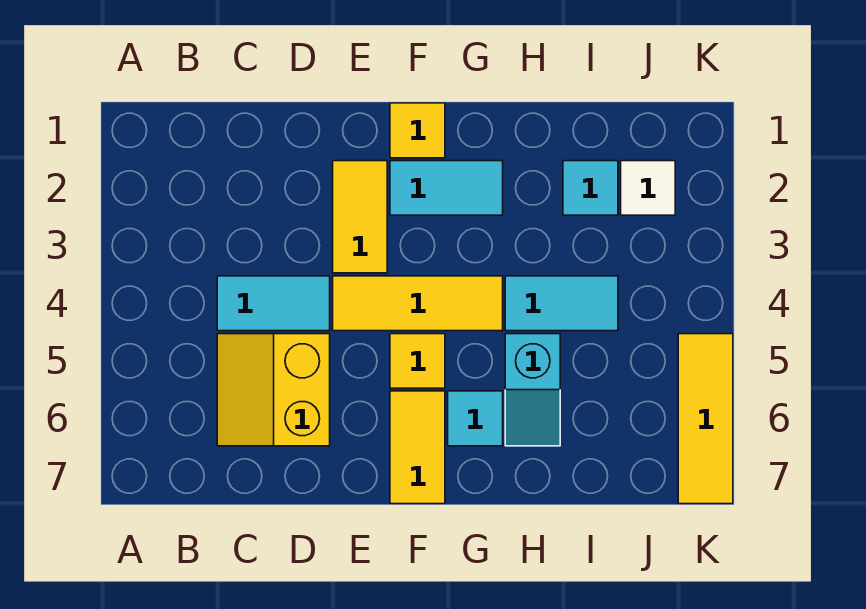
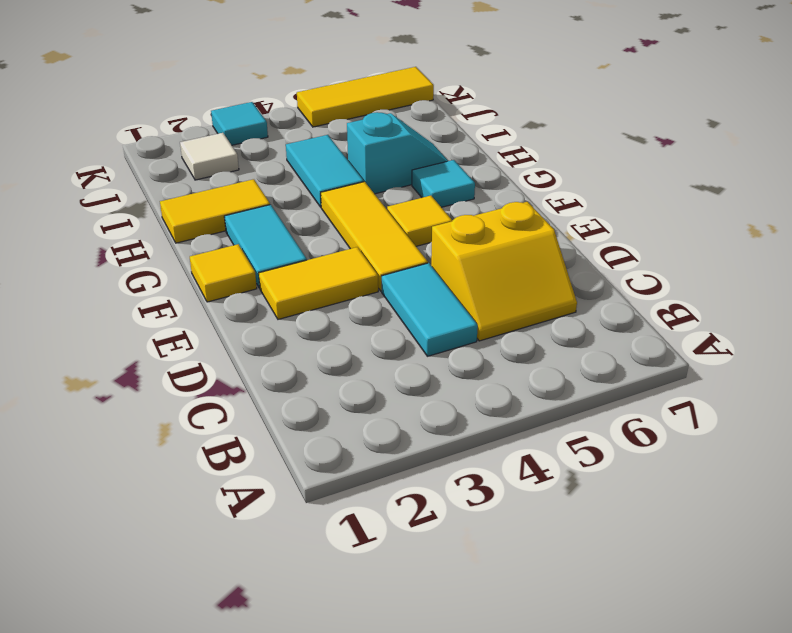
yellow tile F6:F7 level 1 -> yellow tile H1:H2 level 1
cyan tile I2 level 1 -> cyan tile K3 level 1

